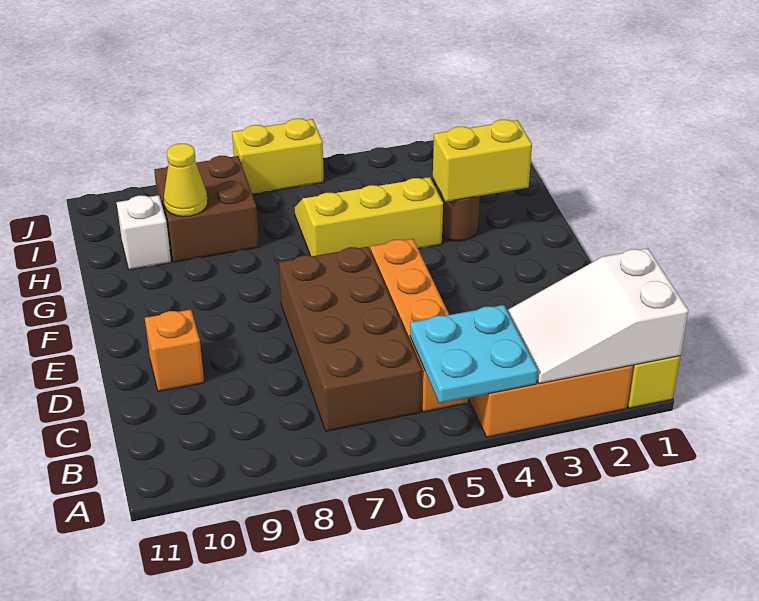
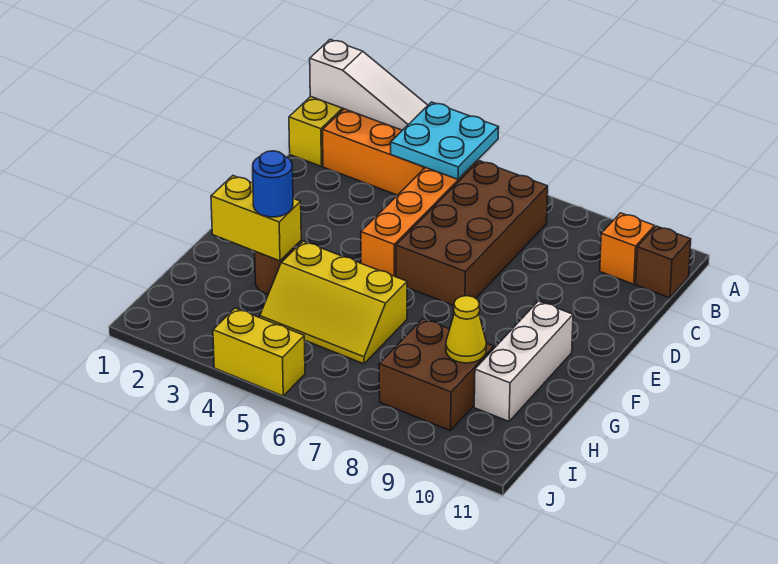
white slope A1:B3 level 2 top 1 -> white slope A1:A3 level 2 top 1
none -> brown brick B11 level 1
orange brick D10 level 1 -> orange brick B10 level 1
none -> blue round brick G3 level 3
white brick H10 level 1 -> white brick F10:H10 level 1
yellow brick J6:J7 level 1 -> yellow brick J4:J5 level 1

